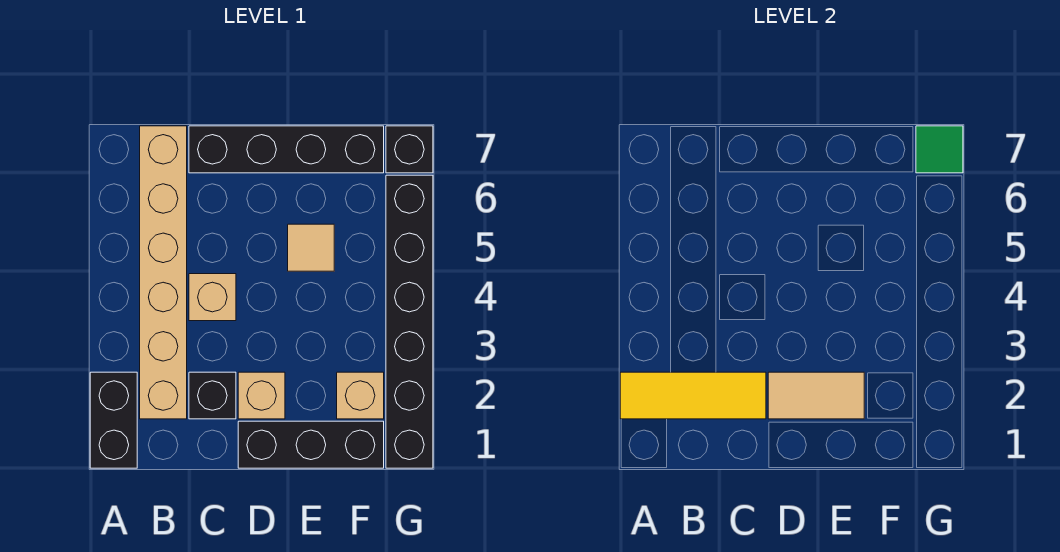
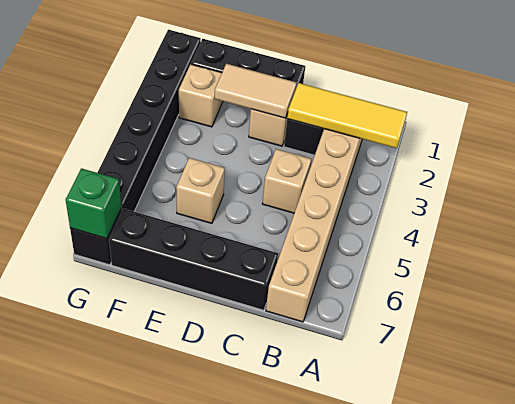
black brick A1:A2 level 1 -> none
tan tile E5 level 1 -> tan brick E5 level 1
green tile G7 level 2 -> green brick G7 level 2

